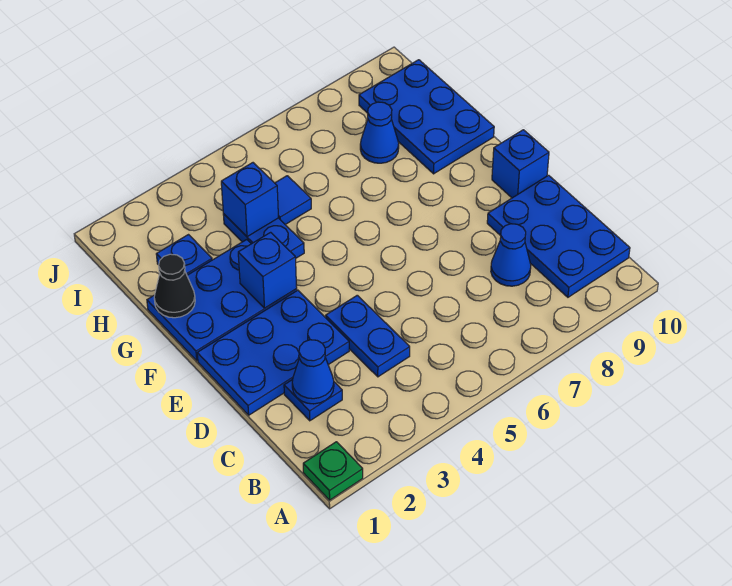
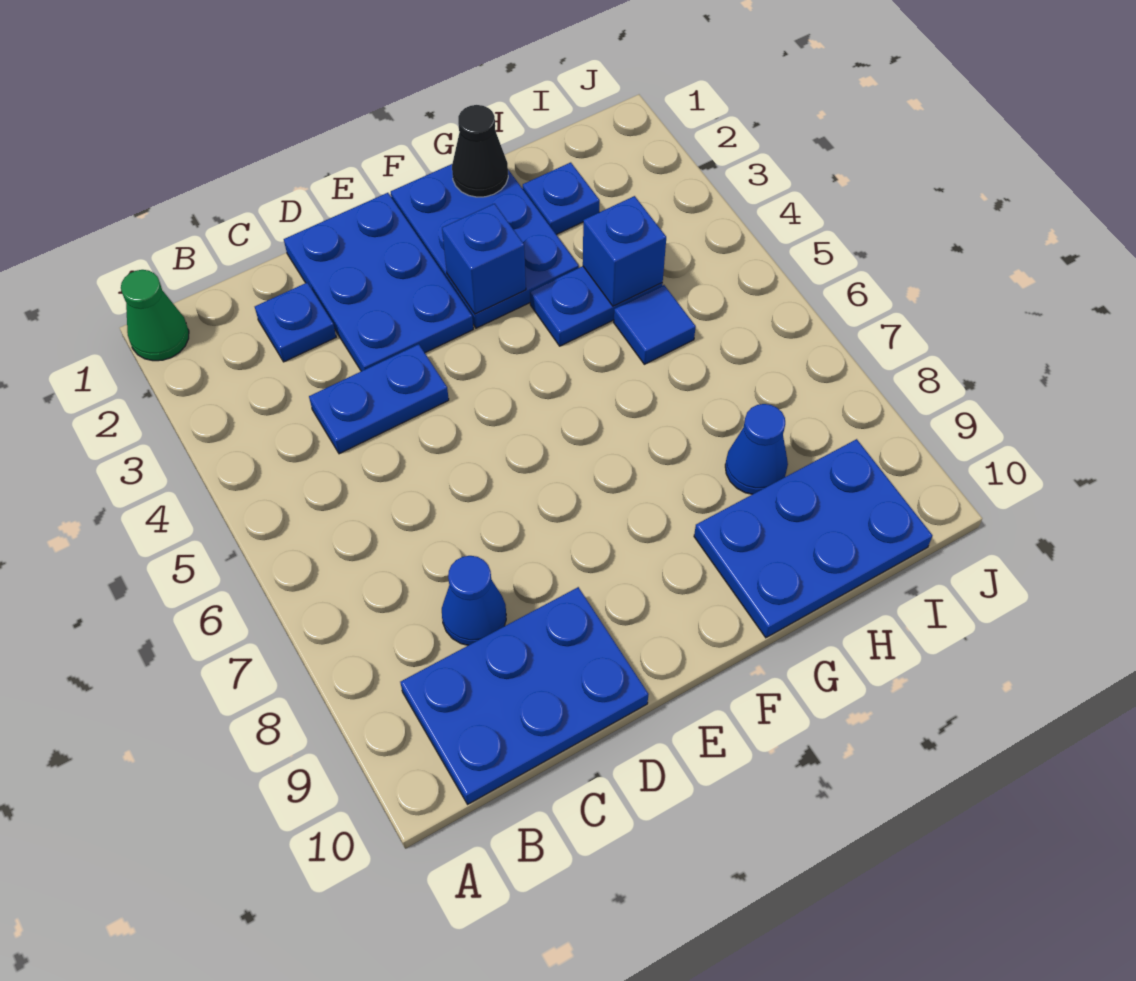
green plate A1 level 1 -> green cone A1 level 1
blue cone C2 level 2 -> none
blue brick E10 level 1 -> none

